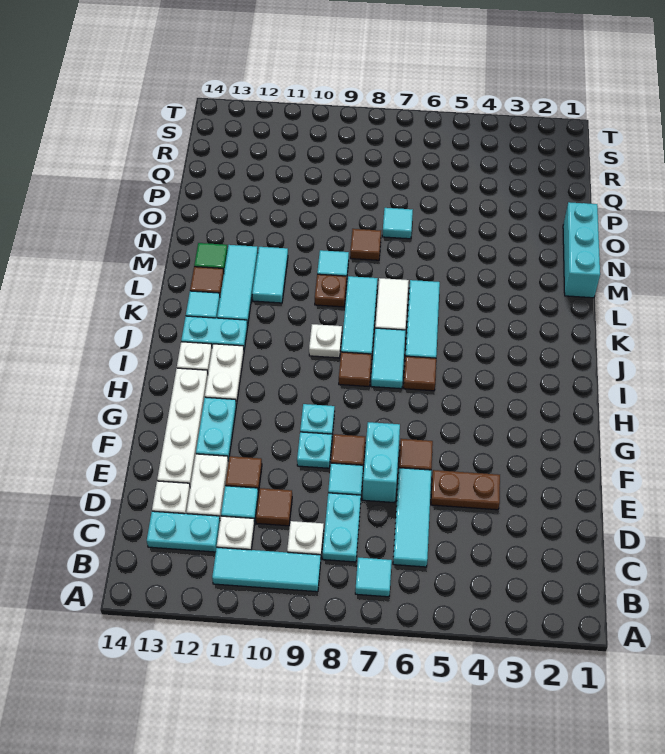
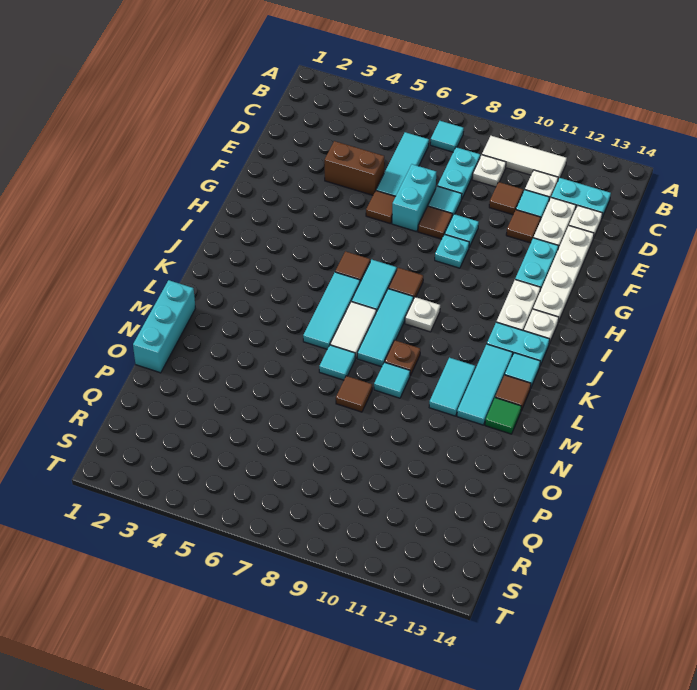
cyan tile B9:B11 level 1 -> white tile B9:B11 level 1
brown plate E4:E5 level 1 -> brown brick E4:E5 level 1
cyan tile O7 level 1 -> cyan tile M7 level 1

